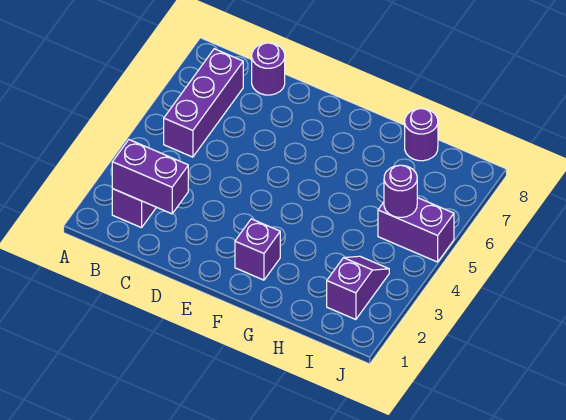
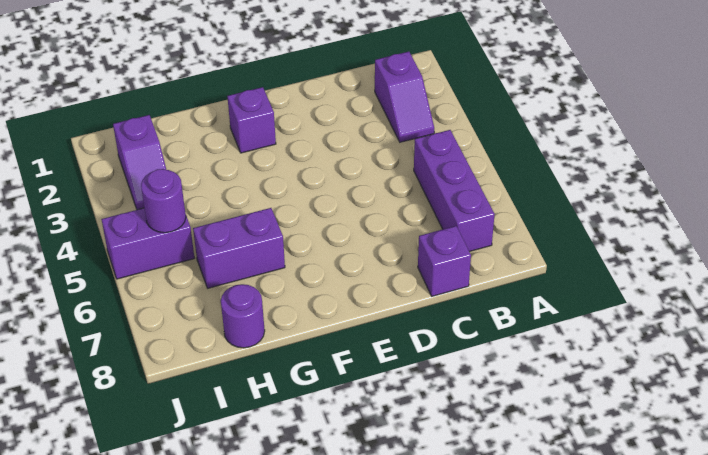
purple brick B2:C2 level 2 -> purple brick G6:H6 level 1
purple round brick C8 level 1 -> purple brick C8 level 1

